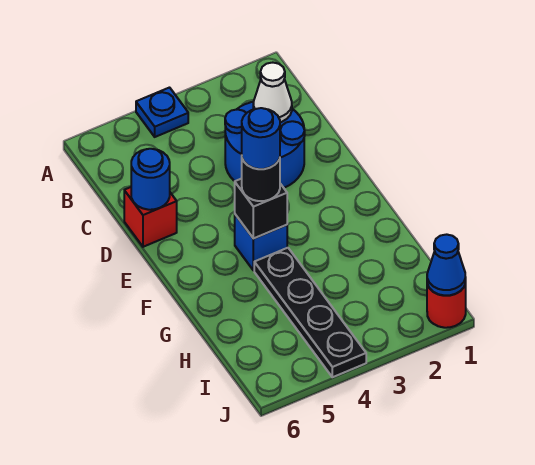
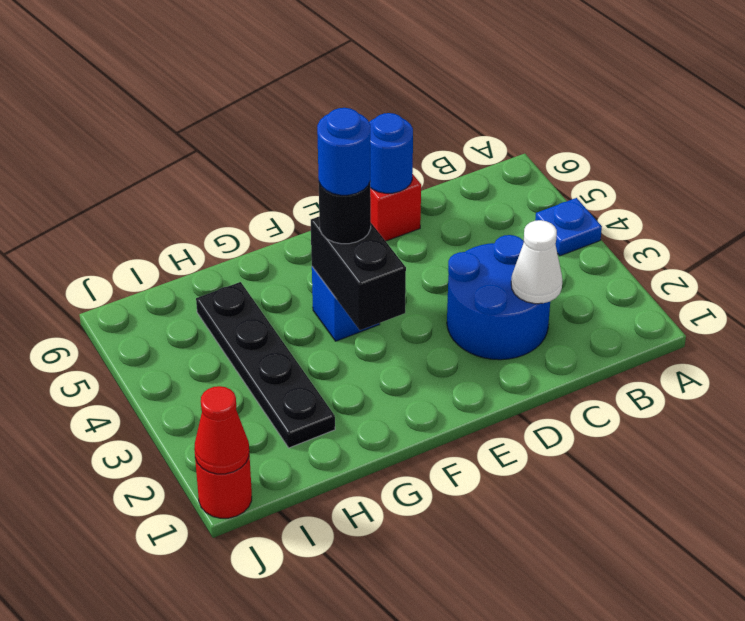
black brick F4 level 2 -> black brick F3:F4 level 2
black plate G4:J4 level 1 -> black plate H2:H5 level 1
blue cone J1 level 2 -> red cone J1 level 2

